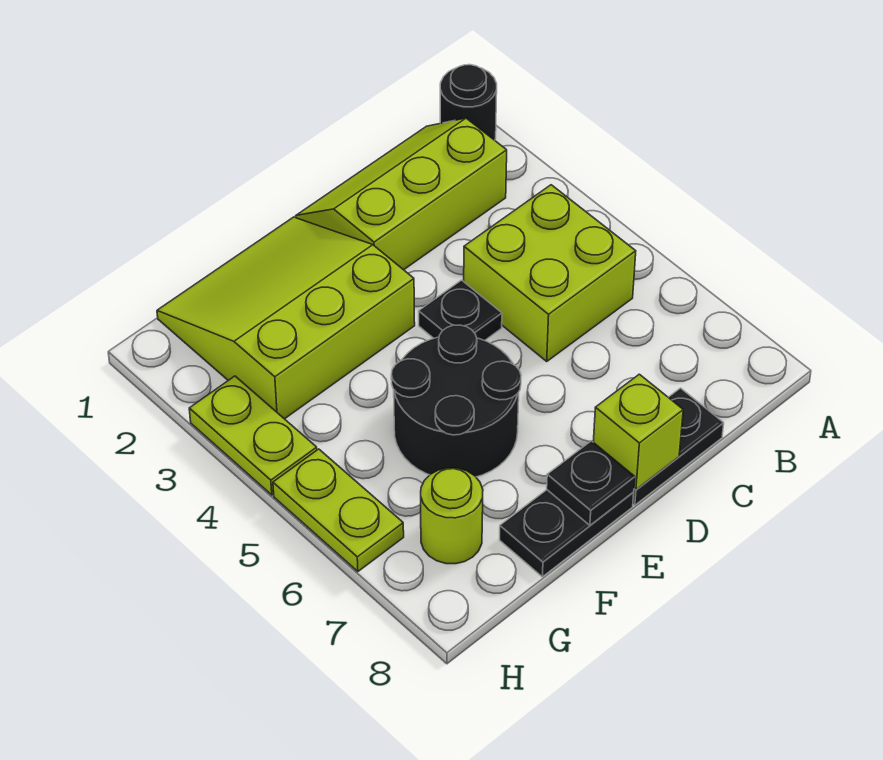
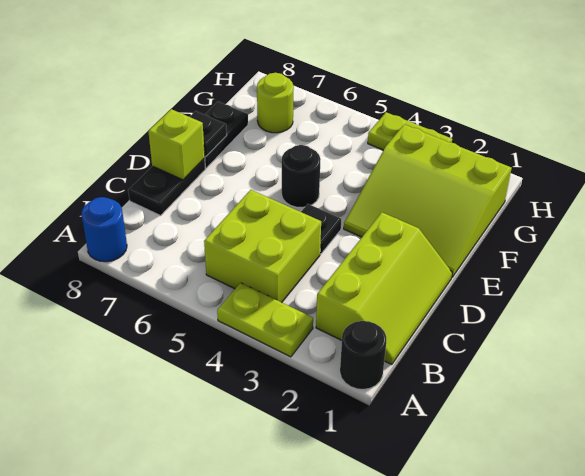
none -> blue round brick A8 level 1
lime slope E1:G3 level 1 top 3 -> lime slope E1:G3 level 1 top G
black round brick E5:F6 level 1 -> black round brick E5 level 1
lime plate H5:H6 level 1 -> lime plate A3:A4 level 1

